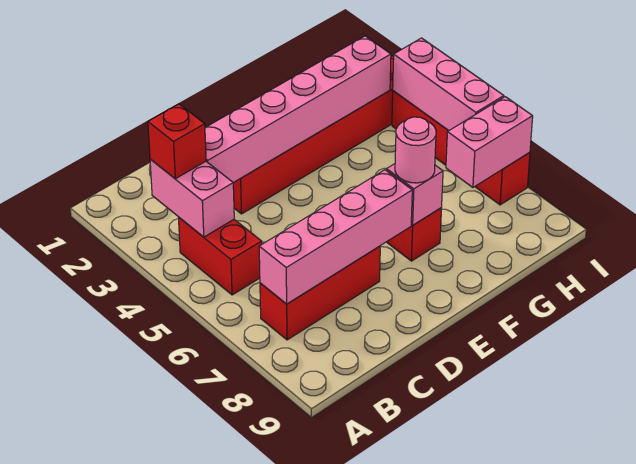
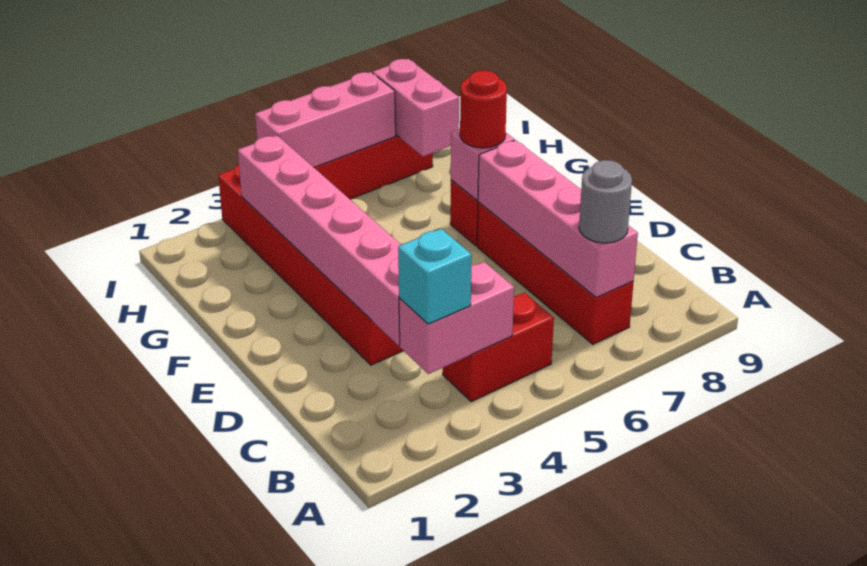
red brick B3 level 3 -> cyan brick B3 level 3
red brick B7:D7 level 1 -> red brick B7:E7 level 1
none -> grey round brick B7 level 3
pink round brick F7 level 3 -> red round brick F7 level 3

